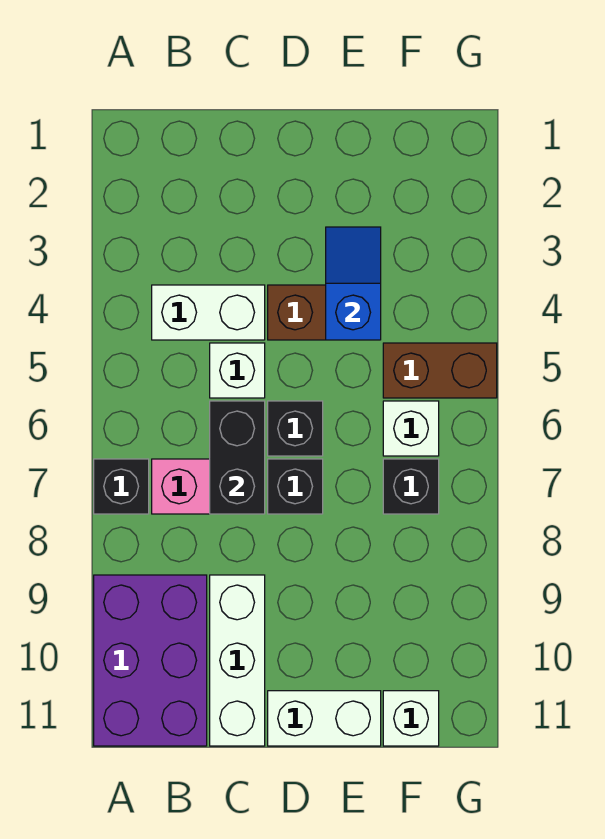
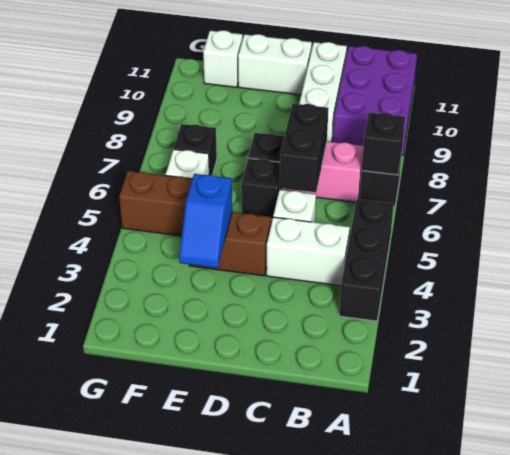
none -> black brick A3:A5 level 1
none -> black brick A7 level 2

